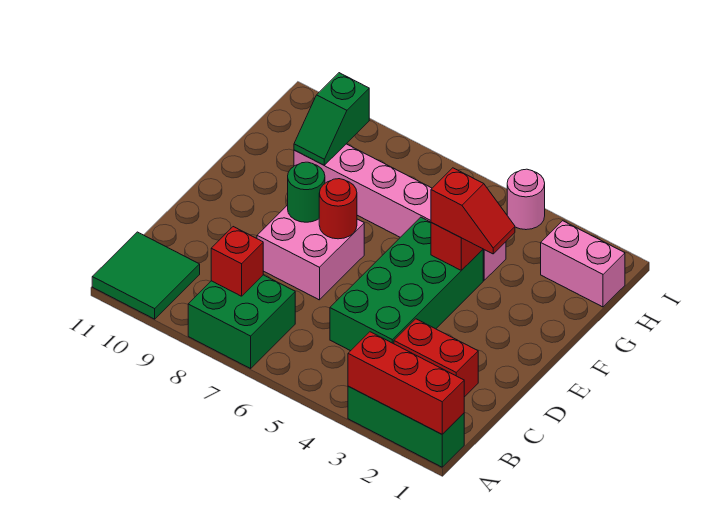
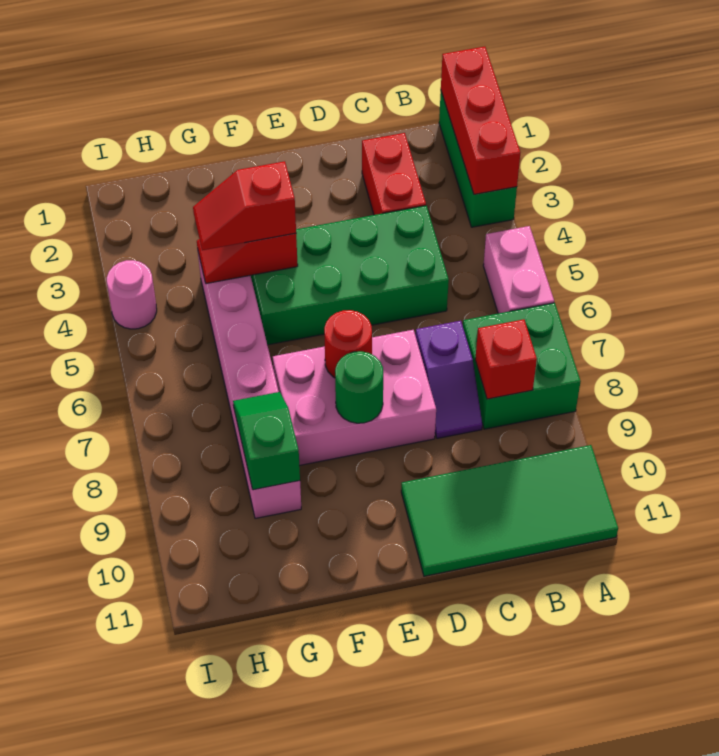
green tile A10:B11 level 1 -> green tile A10:D11 level 1
none -> purple slope C7:C8 level 1 top 7
pink brick D7:E8 level 1 -> pink brick D7:F8 level 1
red slope F3:F4 level 3 top 4 -> red slope F4:G4 level 3 top F
green slope G9:H9 level 2 top H -> green slope G8:G9 level 2 top 9
pink brick H1:H2 level 1 -> pink brick A5:A6 level 1

